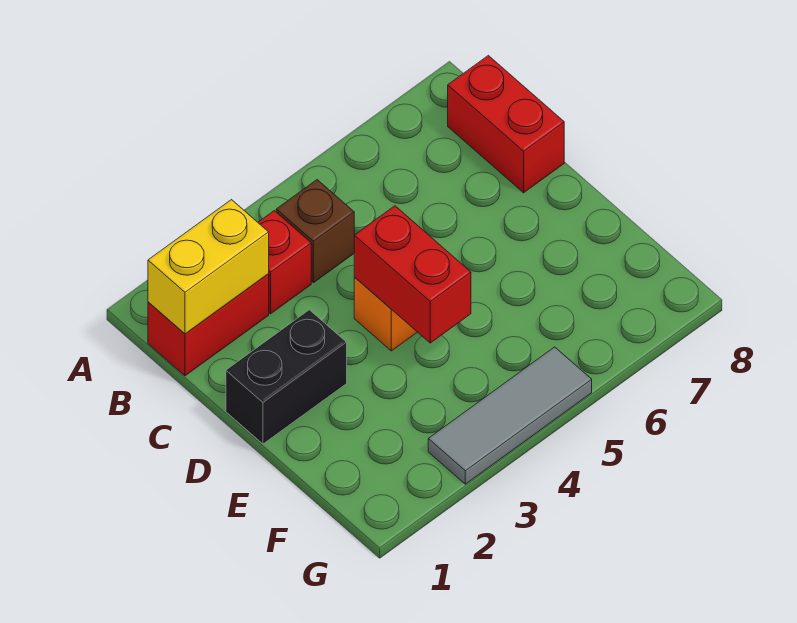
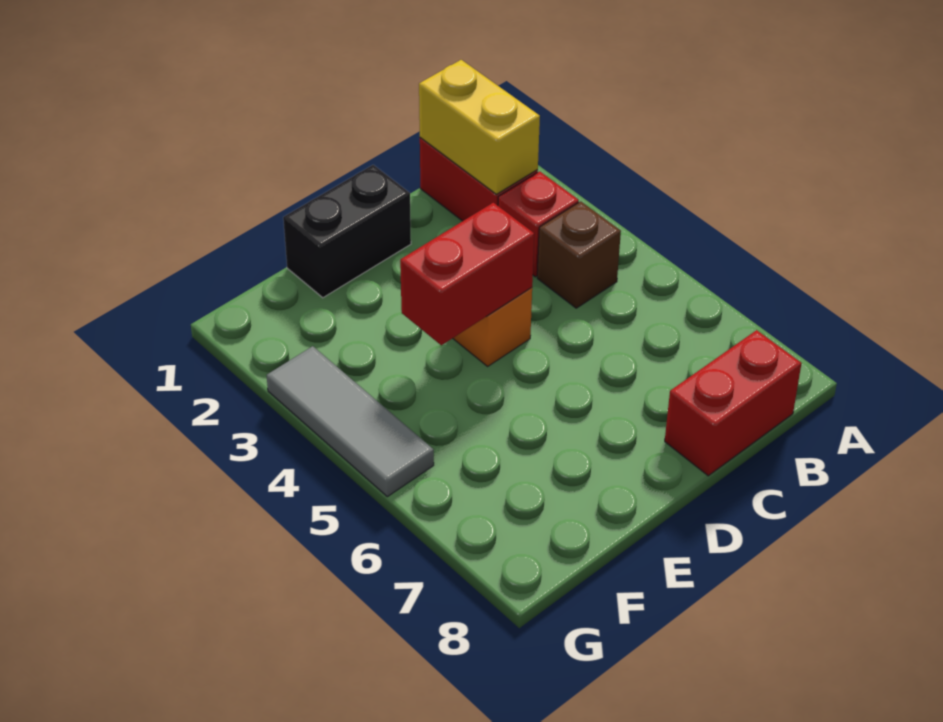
black brick D1:D2 level 1 -> black brick D1:E1 level 1

